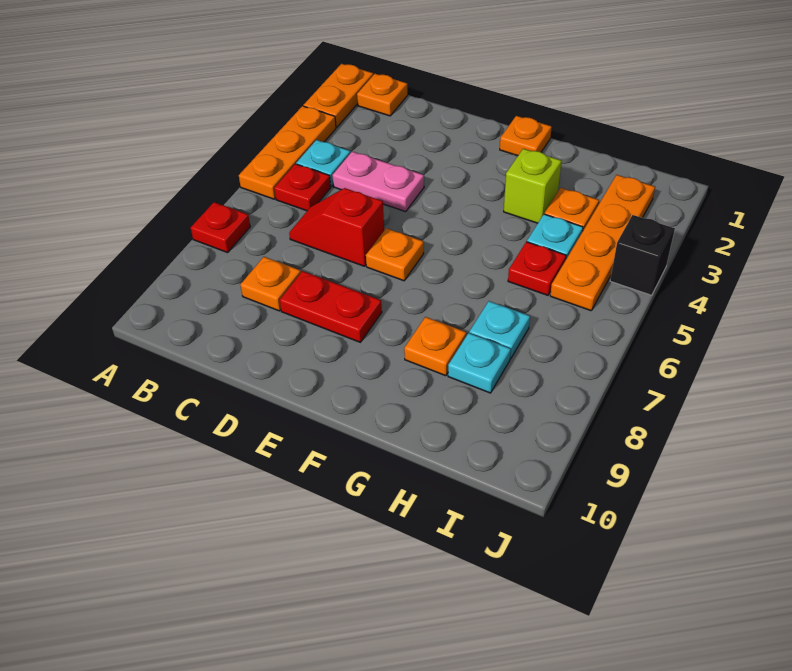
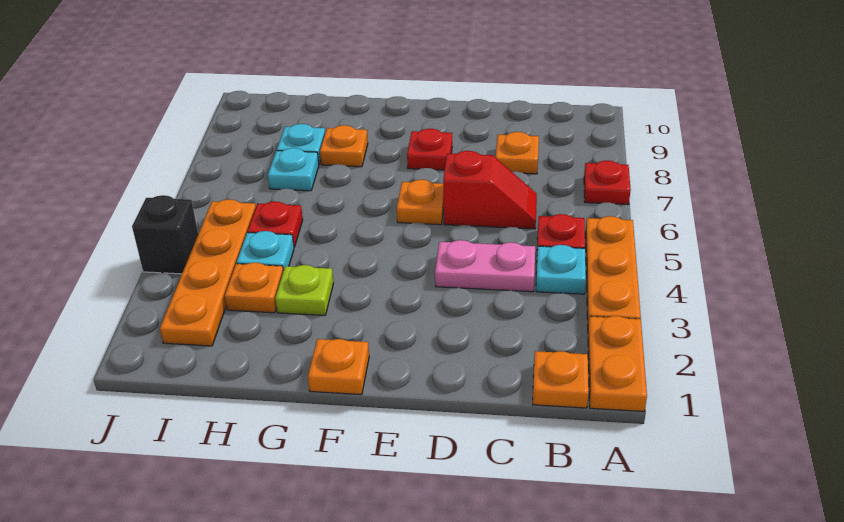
red plate D8:E8 level 1 -> red plate E8 level 1
lime brick G3 level 1 -> lime plate G3 level 1

